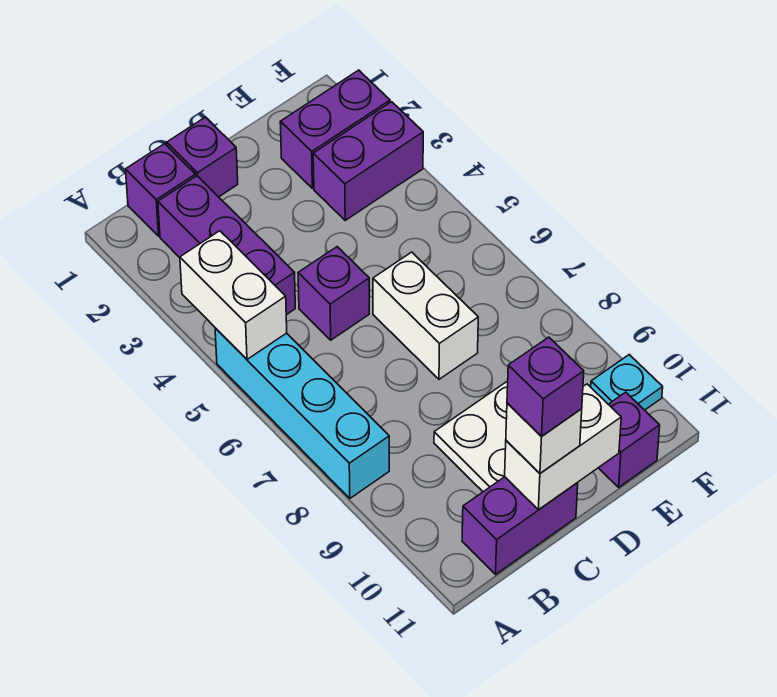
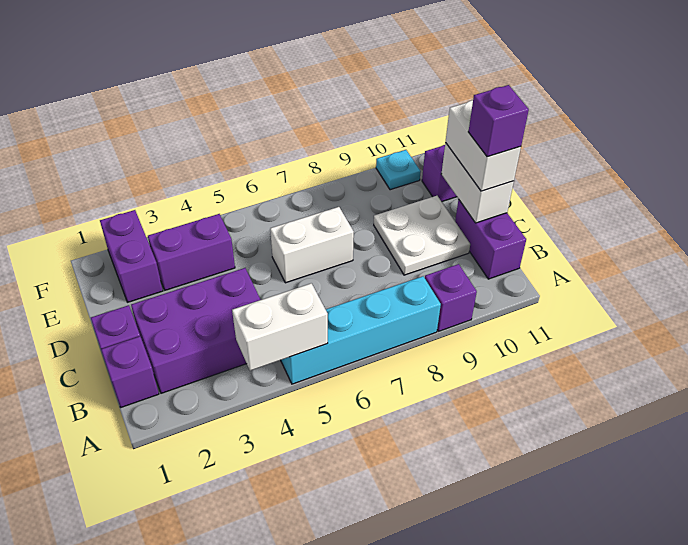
purple brick B2:B4 level 1 -> purple brick B2:C4 level 1
purple brick C5 level 1 -> purple brick A9 level 1
white brick C11 level 3 -> white brick C11:D11 level 3
purple brick E3:F3 level 1 -> purple brick E3:E4 level 1

